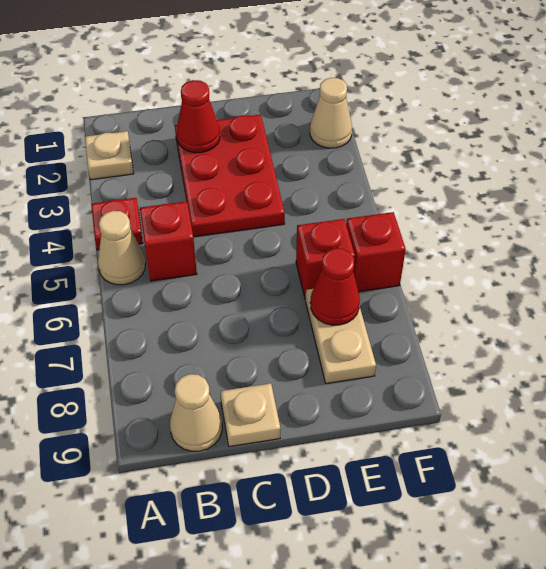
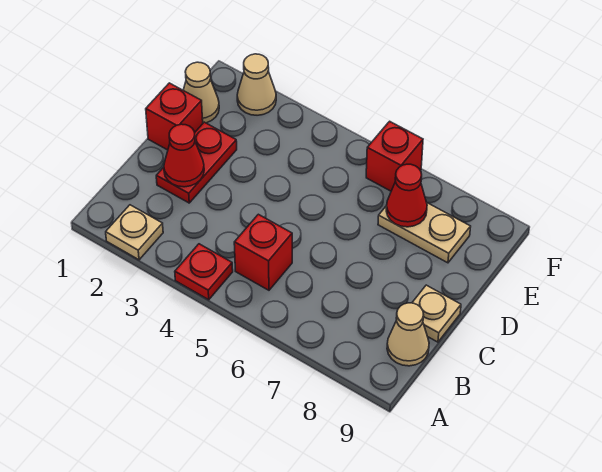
tan cone A5 level 1 -> tan cone E1 level 1
red plate C2:D4 level 1 -> red plate C2:D2 level 1
red brick E6 level 1 -> red brick D1 level 1

